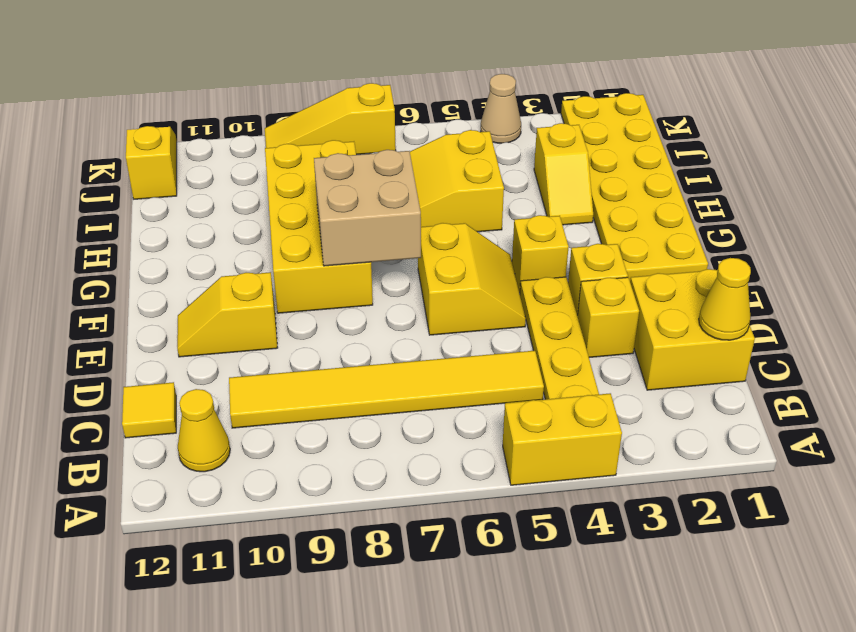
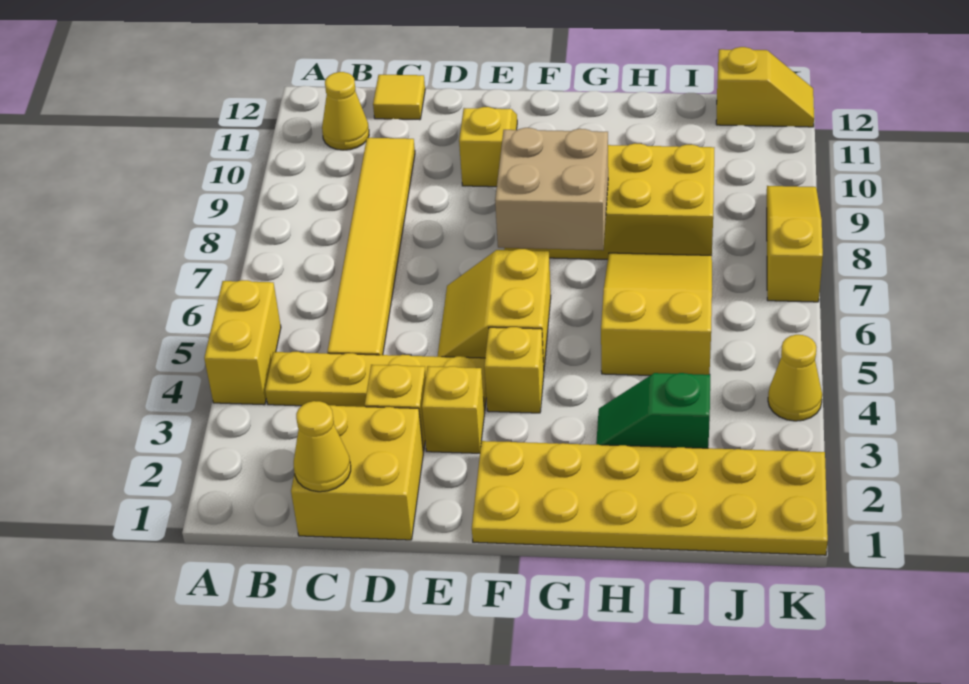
yellow slope E5:F6 level 1 top 6 -> yellow slope E5:F6 level 1 top F
yellow slope H3:I3 level 1 top I -> green slope H3:I3 level 1 top I
tan cone K4 level 1 -> yellow cone K4 level 1

